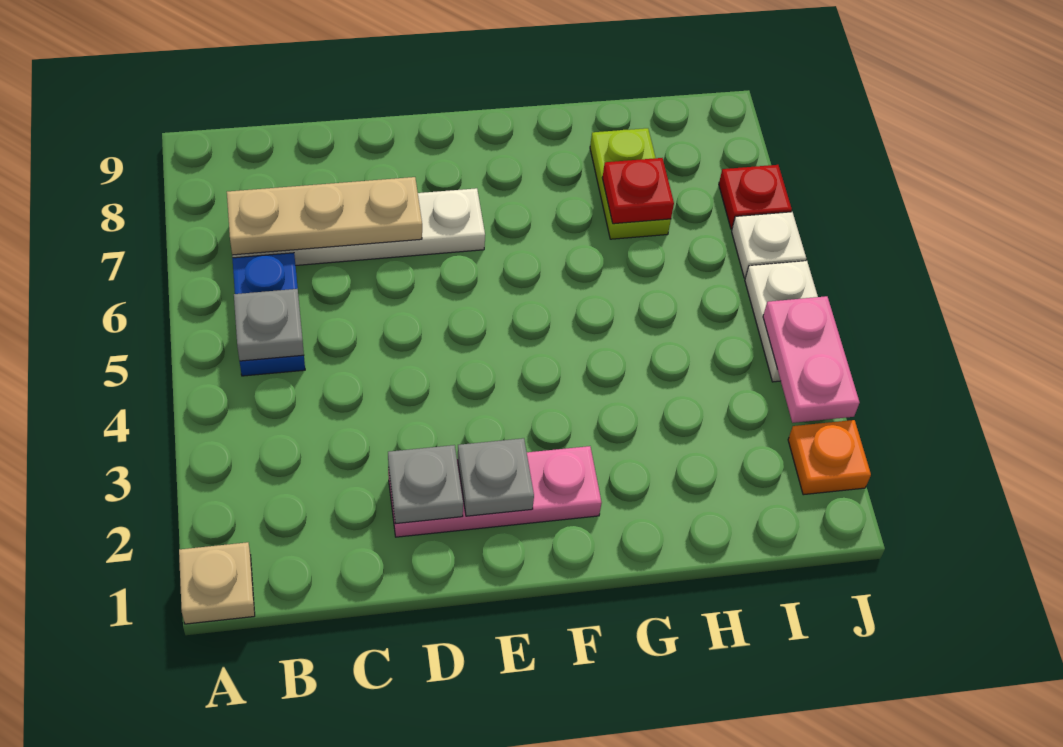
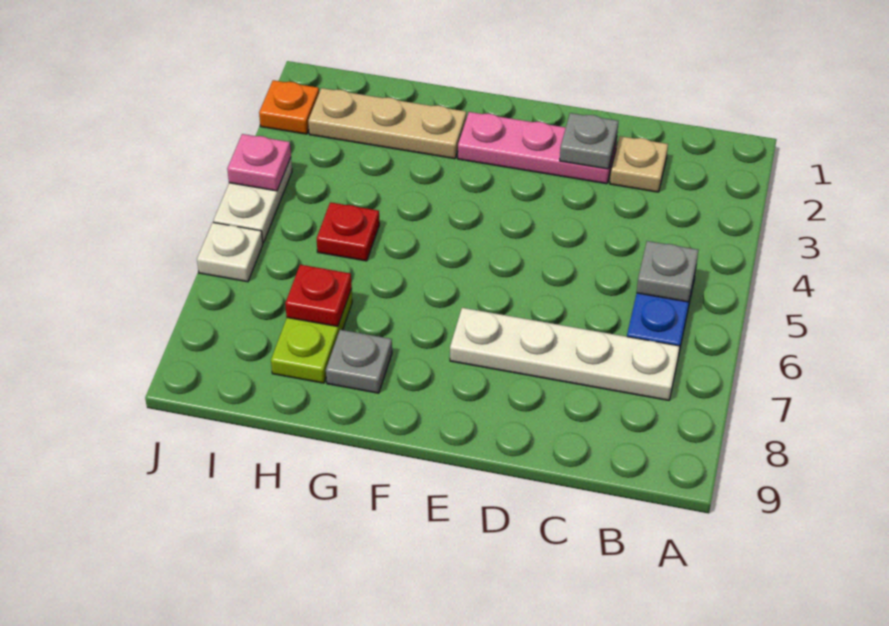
tan plate A1 level 1 -> tan plate C2 level 1
tan plate B7:D7 level 2 -> tan plate G2:I2 level 1
grey plate E2 level 2 -> grey plate G8 level 1
pink plate J3:J4 level 2 -> pink plate J4 level 2
red plate J7 level 1 -> red plate H5 level 1

